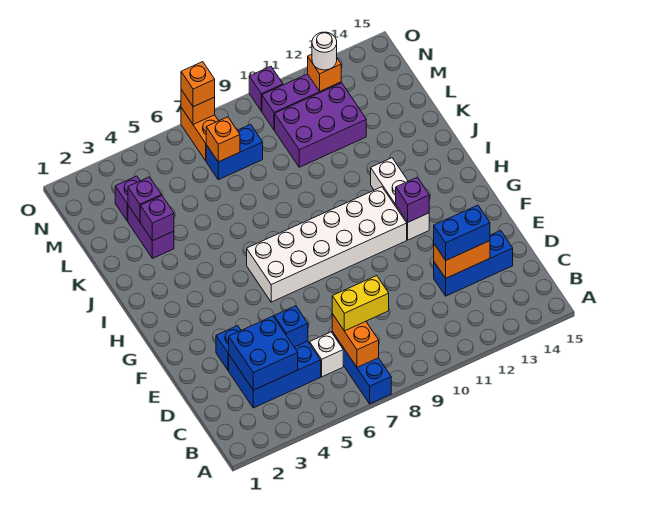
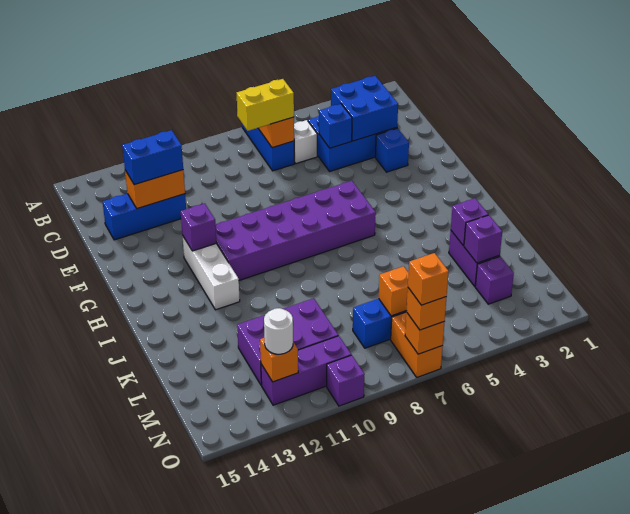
white brick G6:H11 level 1 -> purple brick G6:H11 level 1
none -> orange brick O7 level 4

